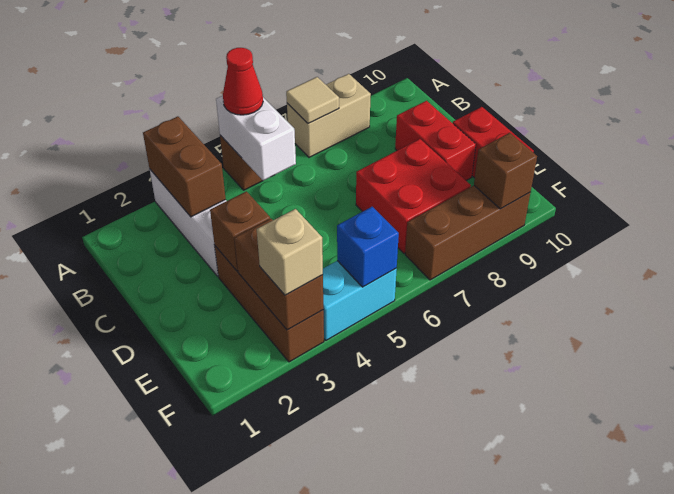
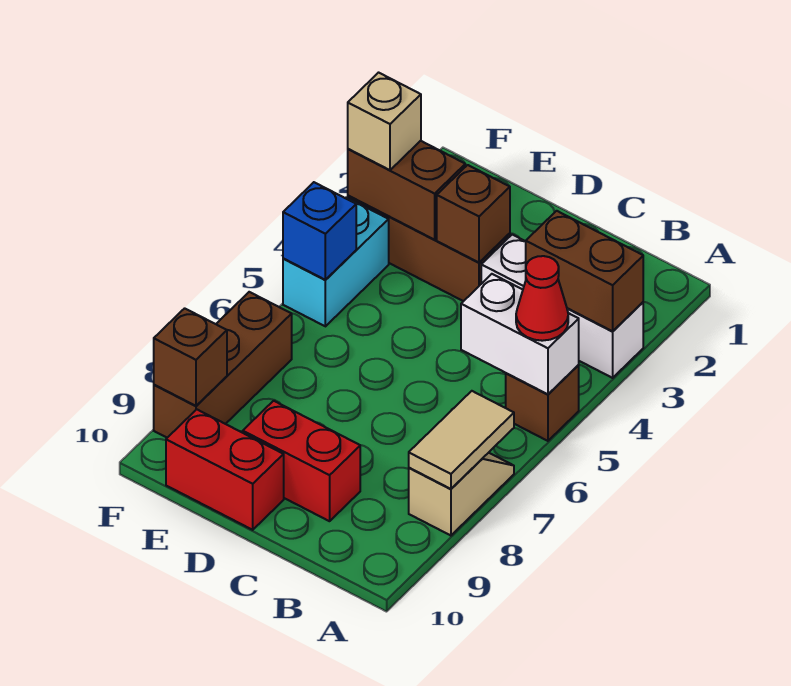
tan brick A7:A8 level 1 -> tan slope A7:A8 level 1 top 8
tan tile A7 level 2 -> tan tile A7:A8 level 2
red brick D7:E8 level 1 -> none

